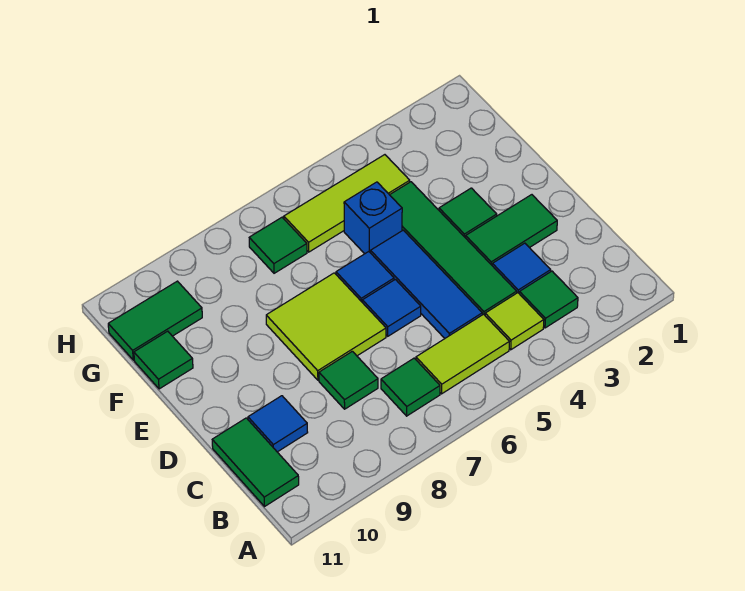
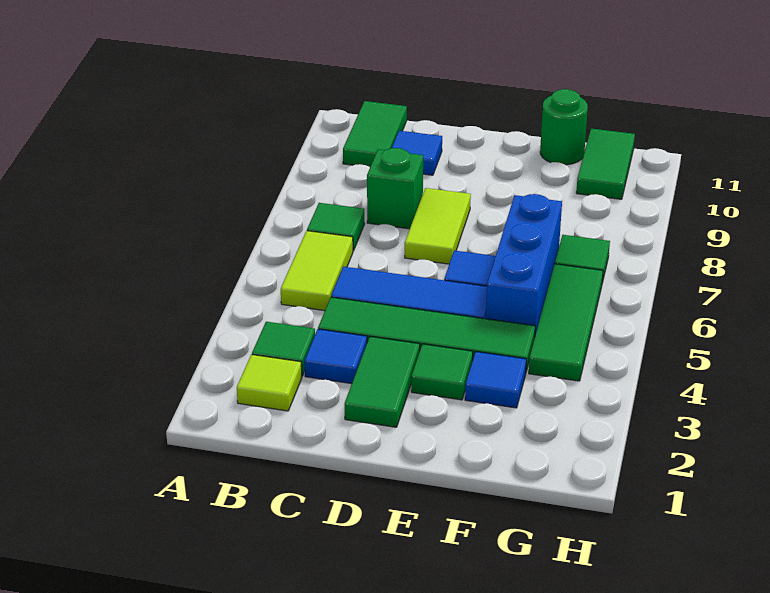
lime tile B4 level 1 -> lime tile B2 level 1
green tile B11:C11 level 1 -> green tile B10:B11 level 1
green tile C8 level 1 -> green brick C8 level 1
blue tile D6 level 1 -> blue tile F3 level 1
lime tile D7:E8 level 1 -> lime tile D7:D8 level 1
blue brick F5 level 1 -> blue brick F5:F7 level 1
green tile F11 level 1 -> green round brick F11 level 1
lime tile G4:G6 level 1 -> green tile G4:G6 level 1

